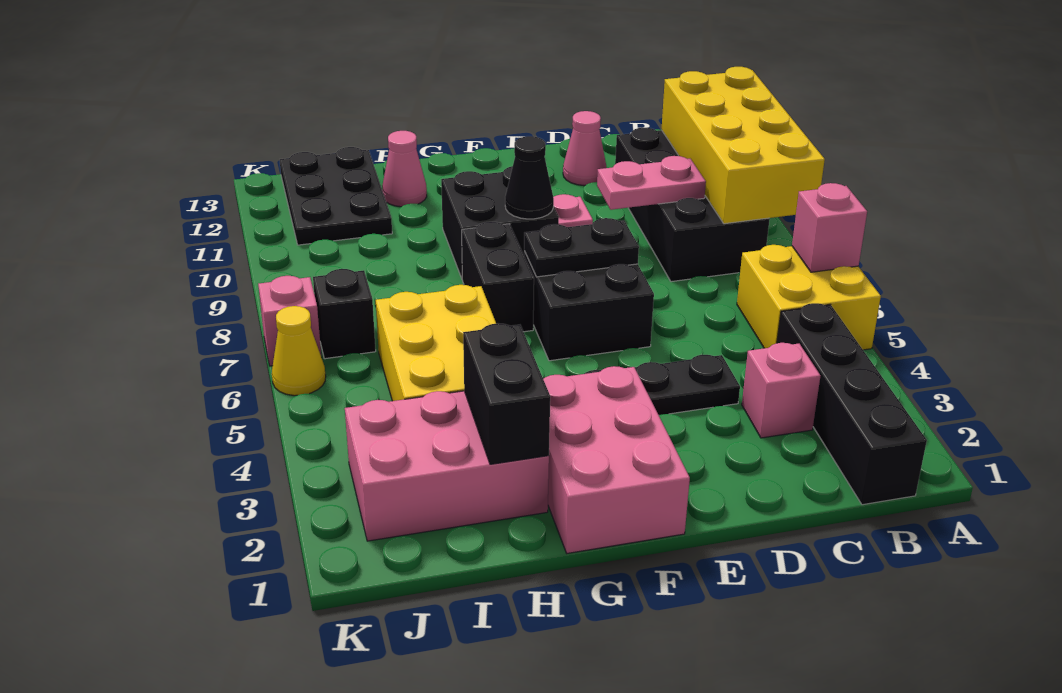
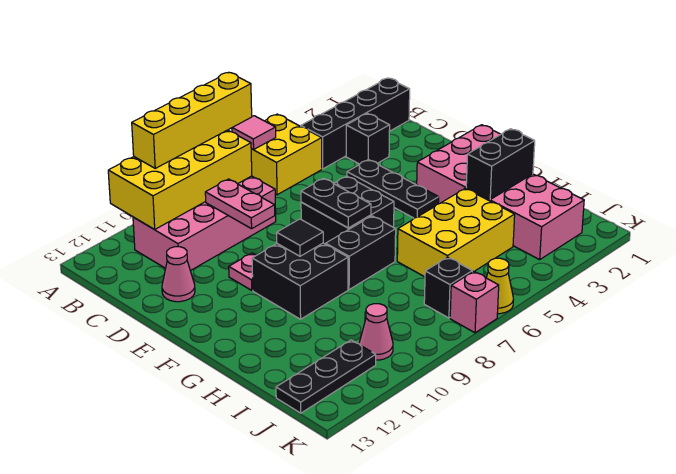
pink brick A6 level 2 -> pink tile A6 level 2
none -> yellow brick A7:A10 level 3
black brick B8:C11 level 1 -> pink brick B8:C11 level 1
pink brick C3 level 1 -> black brick C3 level 1
black cone F9 level 2 -> black tile F9 level 2
pink cone H12 level 1 -> pink cone J10 level 1
black plate I11:J13 level 1 -> black plate J11:J13 level 1

